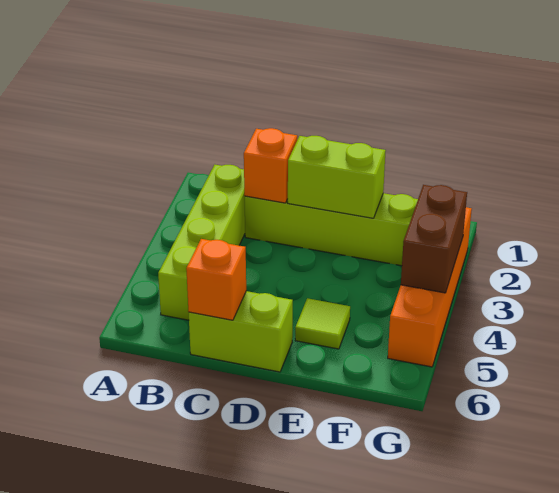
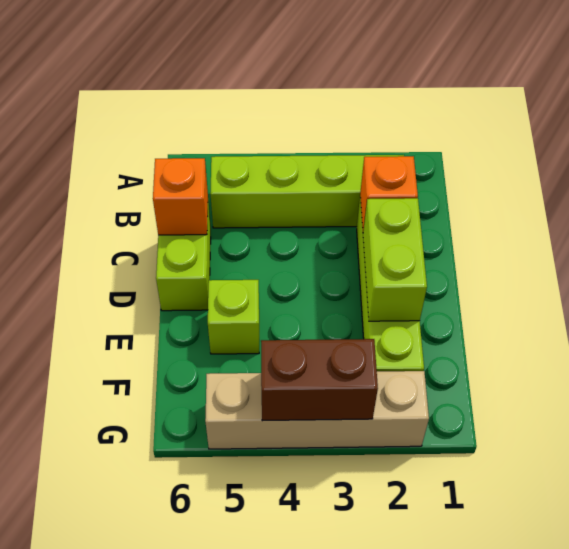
lime tile E5 level 1 -> lime brick E5 level 1
orange brick G2:G5 level 1 -> tan brick G2:G5 level 1

